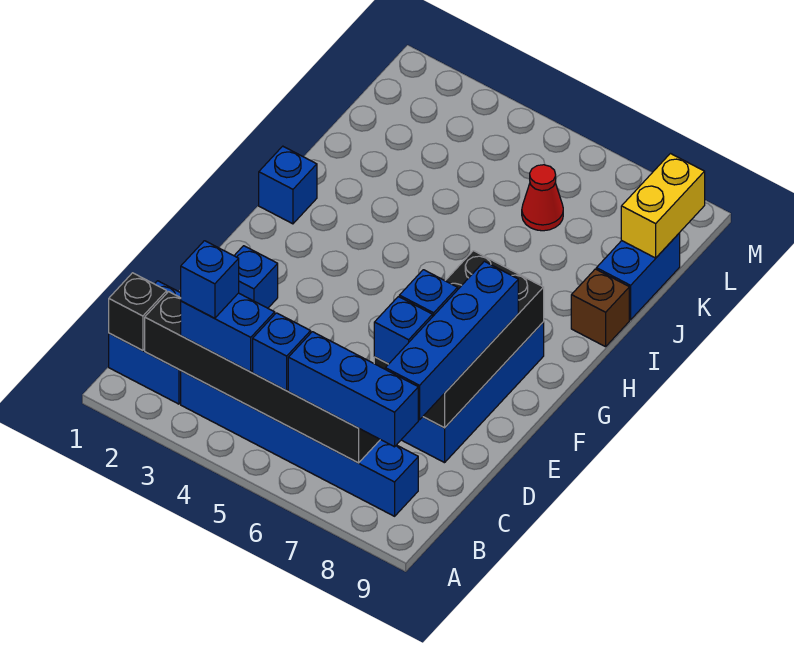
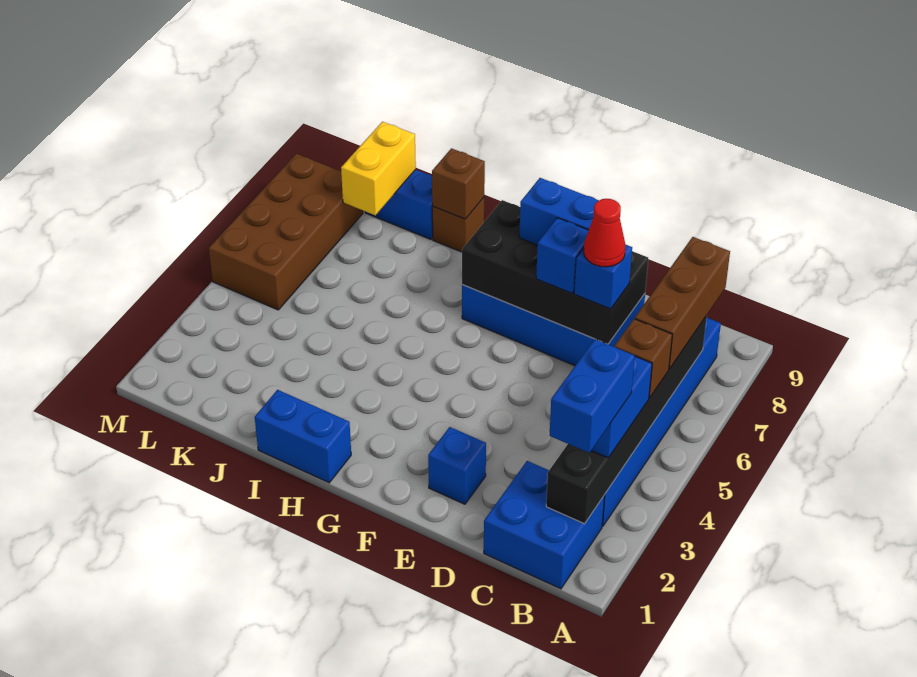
black brick B1 level 2 -> none
blue brick B3 level 4 -> blue brick B2:B3 level 4
blue brick B5 level 3 -> brown brick B5 level 3
blue brick B6:B8 level 3 -> brown brick B6:B8 level 3
blue brick C8:F8 level 3 -> blue brick E8:F8 level 3
blue brick H1 level 1 -> blue brick H1:I1 level 1
none -> brown brick I9 level 2
red cone K6 level 1 -> red cone D7 level 4
yellow brick K9:L9 level 2 -> yellow brick K8:K9 level 2
none -> brown brick L5:M8 level 1

